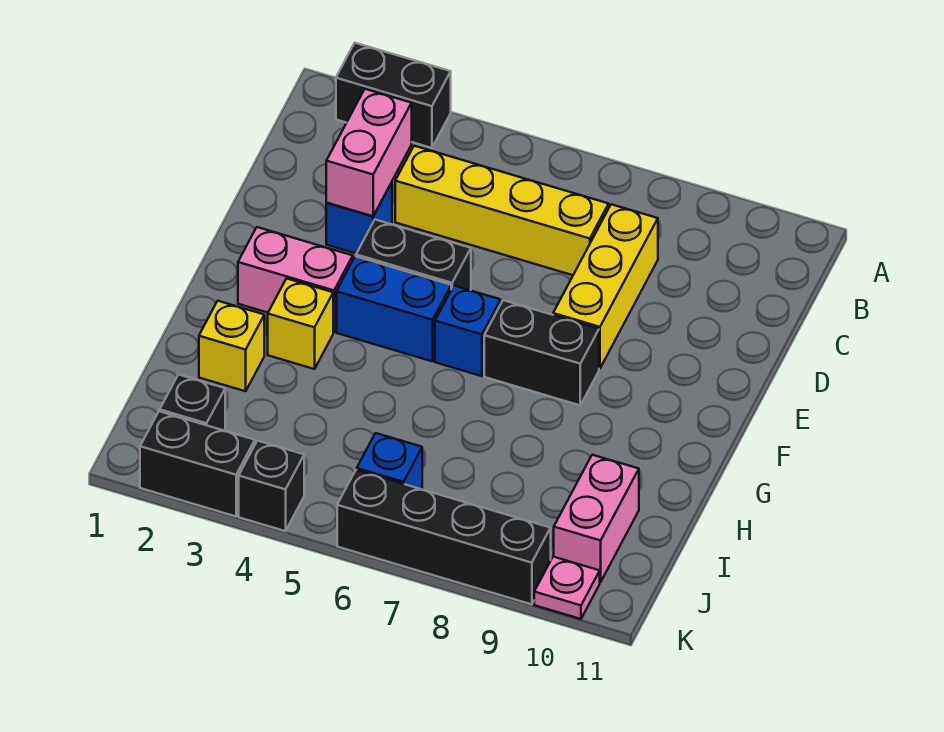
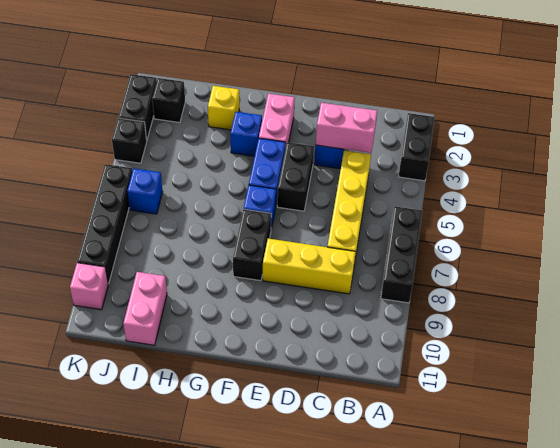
none -> black brick A6:A8 level 1
yellow brick G3 level 1 -> blue brick G3 level 1
pink brick I10:J10 level 1 -> pink brick I10:I11 level 1
pink plate K10 level 1 -> pink brick K10 level 1

